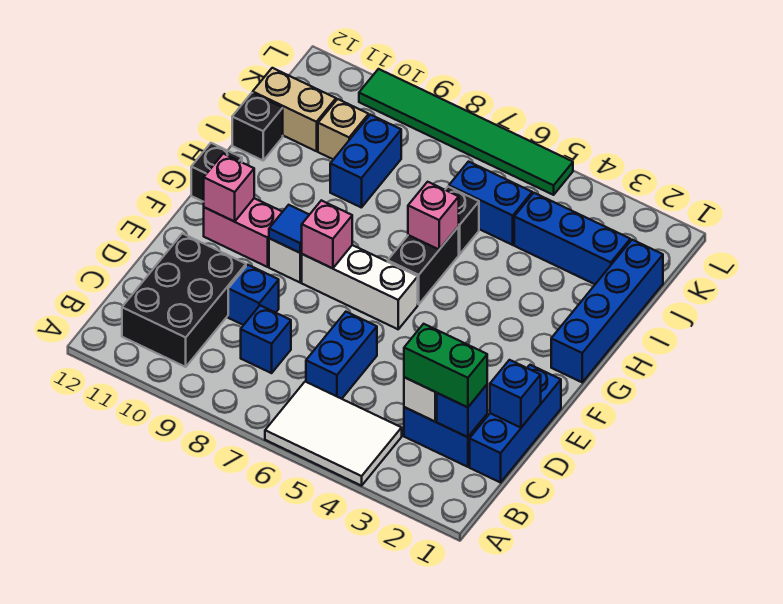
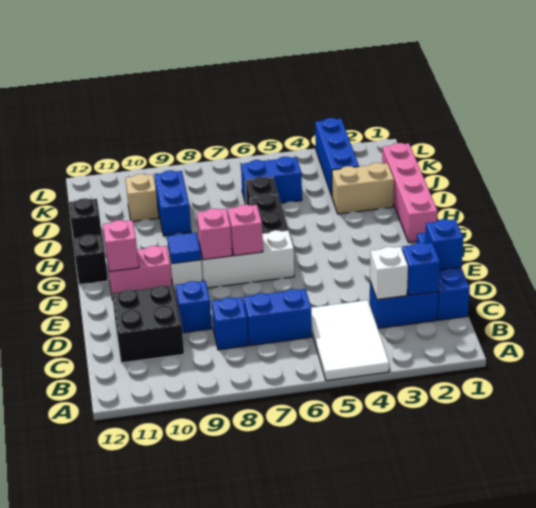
white tile A4:B6 level 1 -> white tile A4:C5 level 1
black brick B10:D11 level 1 -> black brick C10:D11 level 1
green brick C2:C3 level 3 -> none
blue brick C6:D6 level 1 -> blue brick C6:C7 level 1
blue brick G1:J1 level 1 -> pink brick G1:J1 level 1
pink brick H6 level 2 -> pink brick F7 level 2
blue brick J2:J4 level 1 -> blue brick J3:L3 level 1
tan brick J11:J12 level 1 -> tan brick I2:I3 level 1
green tile L5:L10 level 1 -> none

